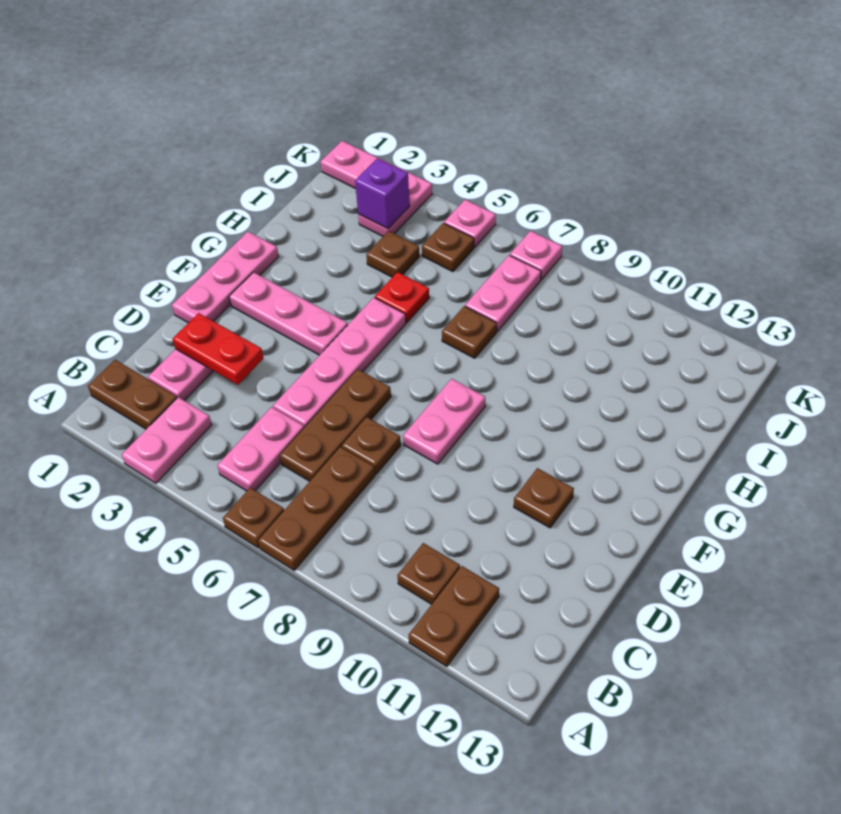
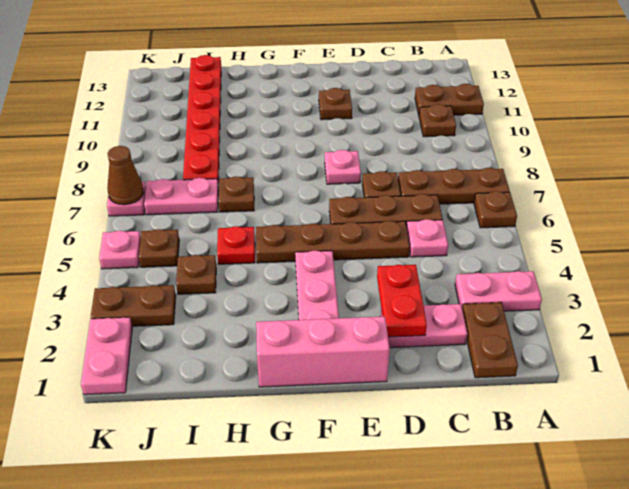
pink plate B5:C5 level 1 -> pink plate C5 level 1
pink plate D5:G5 level 1 -> brown plate D5:G5 level 1
pink plate E1:G1 level 1 -> pink brick E1:G1 level 1
pink plate E8:F8 level 1 -> pink plate E8 level 1
none -> red plate I8:I13 level 1
pink plate J3:K3 level 1 -> brown plate J3:K3 level 1
purple brick J3 level 2 -> none
none -> brown cone K7 level 2

